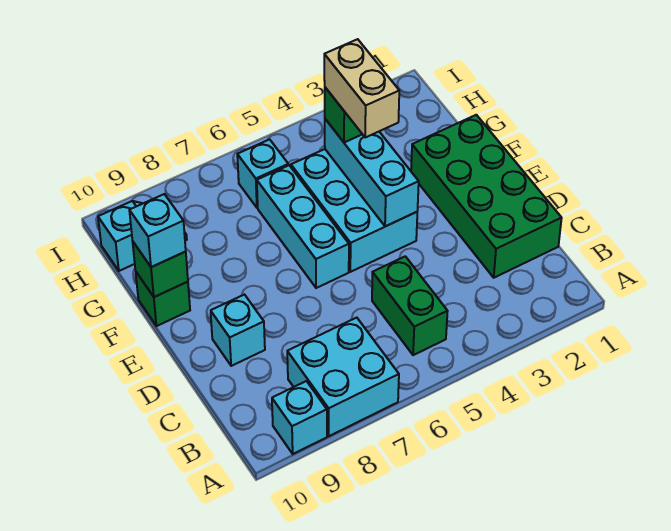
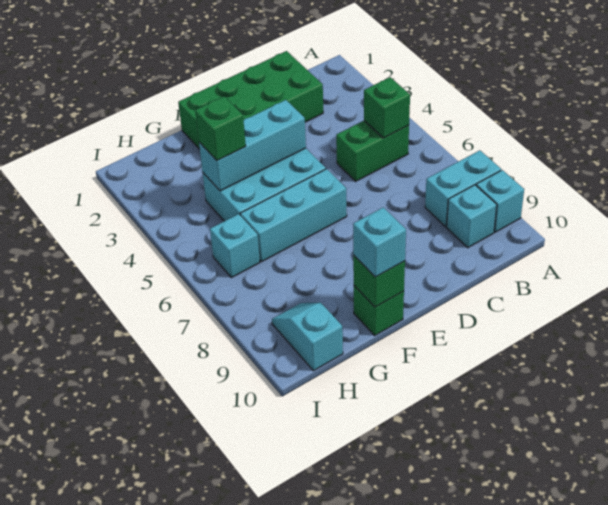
cyan brick A7:B8 level 1 -> cyan brick A8:B8 level 1
none -> green brick B5 level 2
cyan brick D9 level 1 -> cyan brick B9 level 1
tan brick F4:G4 level 4 -> none

